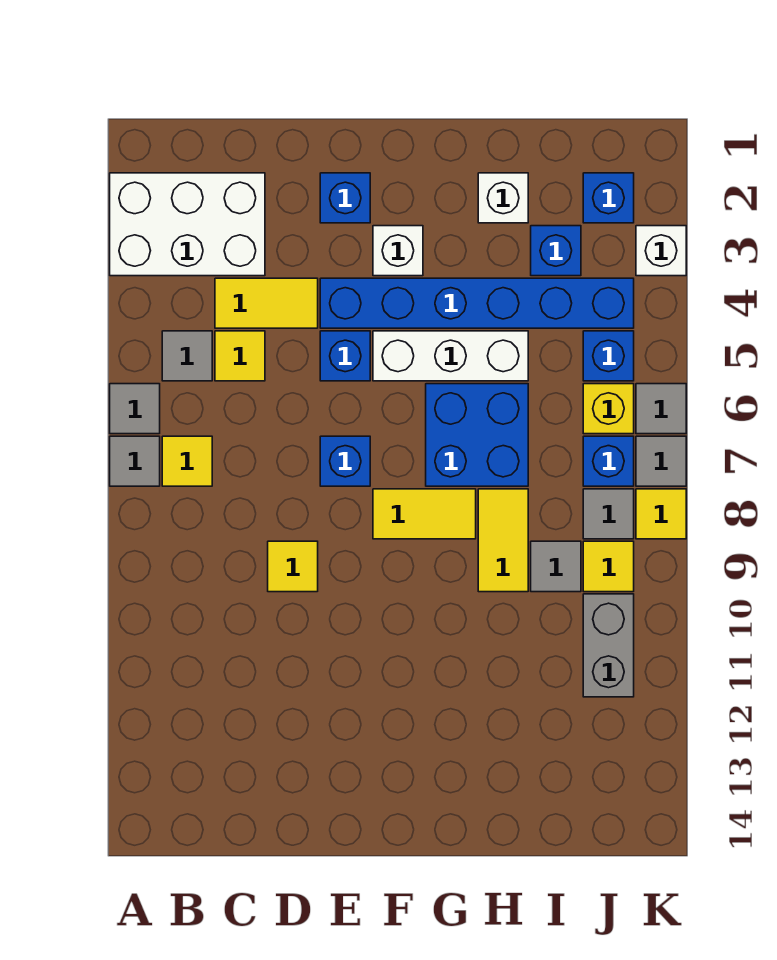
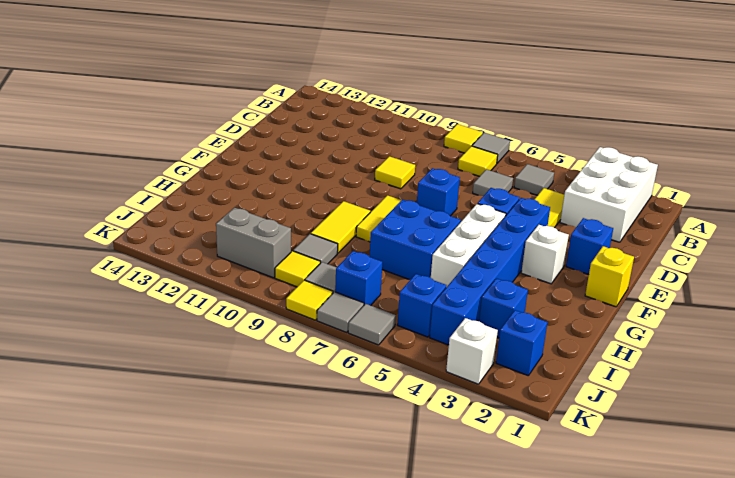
grey tile A6 level 1 -> grey tile C6 level 1
yellow tile C5 level 1 -> yellow tile A8 level 1
white brick H2 level 1 -> none
yellow tile H8:H9 level 1 -> yellow tile G9:H9 level 1
yellow brick J6 level 1 -> yellow brick F1 level 1

